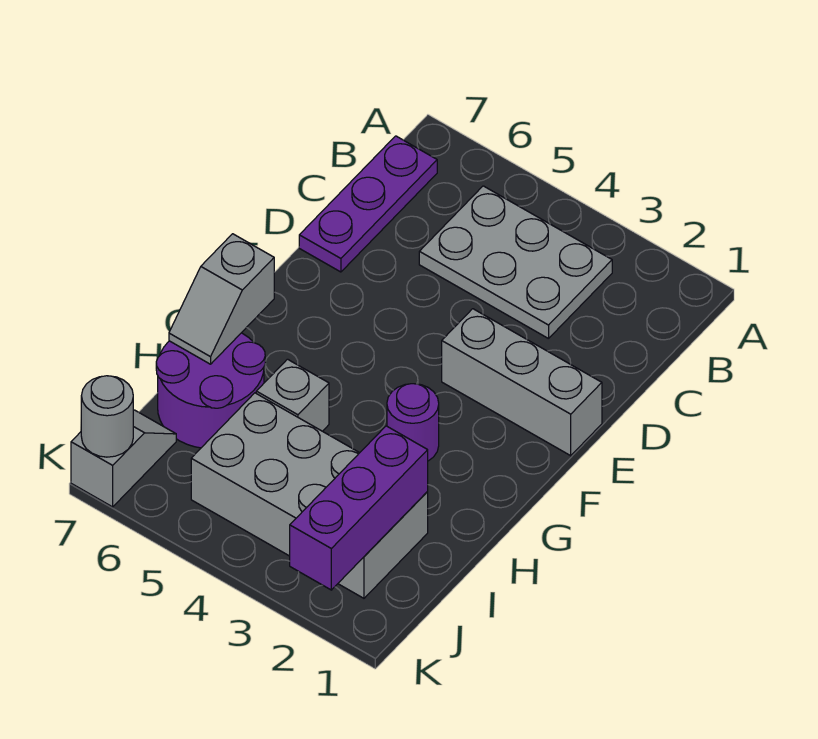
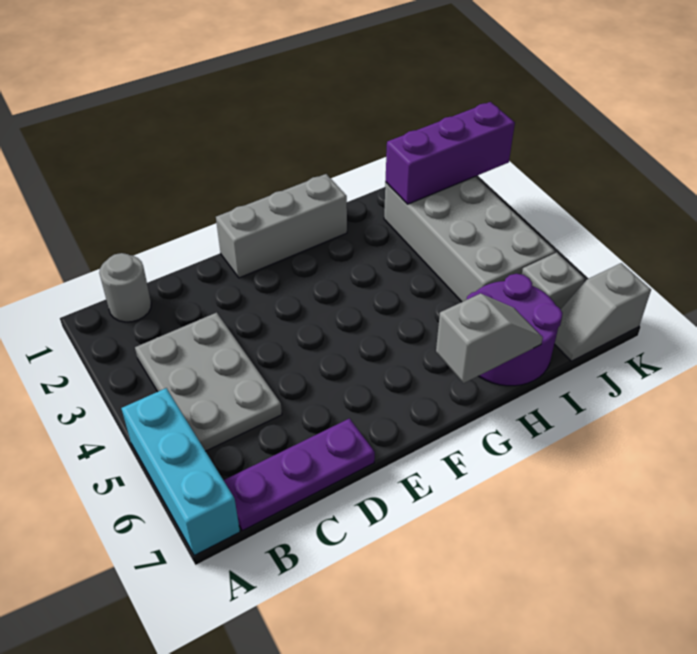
none -> cyan brick A5:A7 level 1
grey brick E1:E3 level 1 -> grey brick E1:G1 level 1
purple round brick G3 level 1 -> none
grey brick H5 level 1 -> grey brick J6 level 1
grey round brick K7 level 2 -> grey round brick B1 level 1

